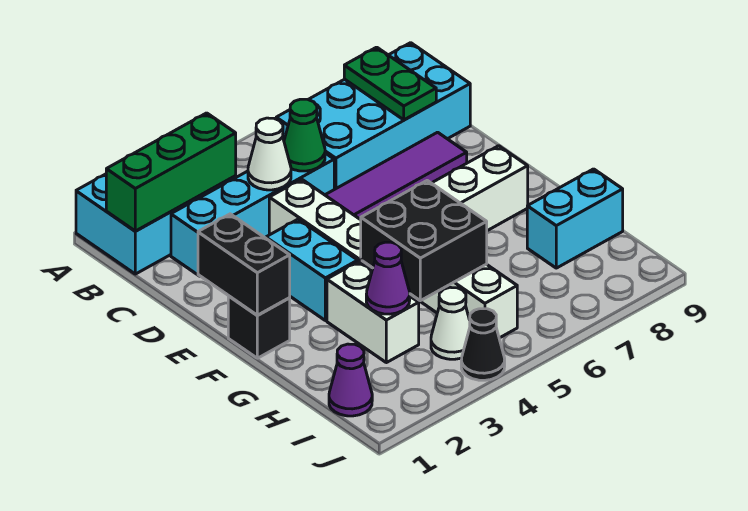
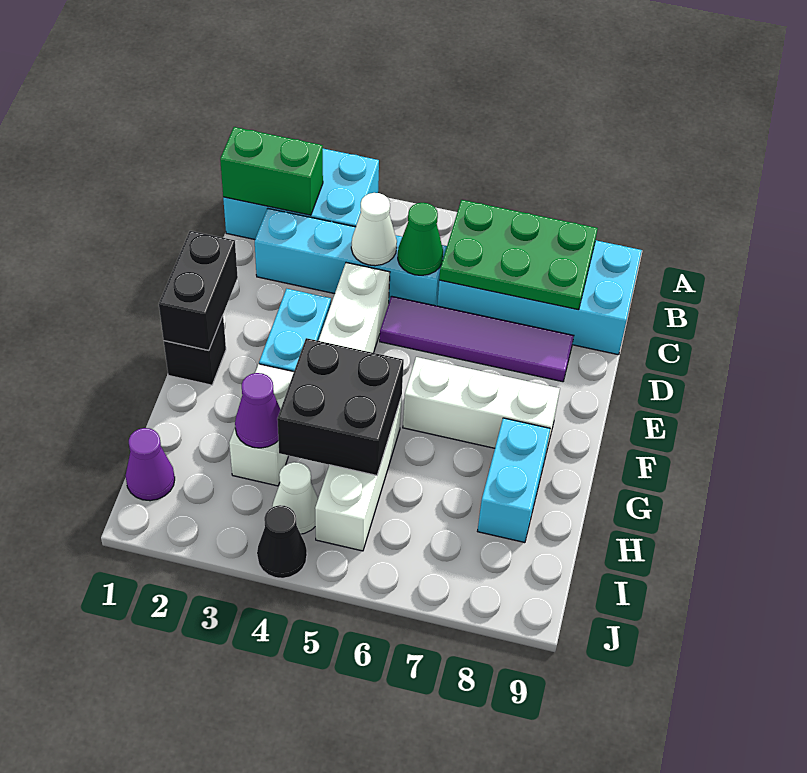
green brick B1:B3 level 2 -> green brick B1:B2 level 2
green plate B8:C8 level 2 -> green plate B6:C8 level 2
cyan brick H8:H9 level 1 -> cyan brick G8:H8 level 1

